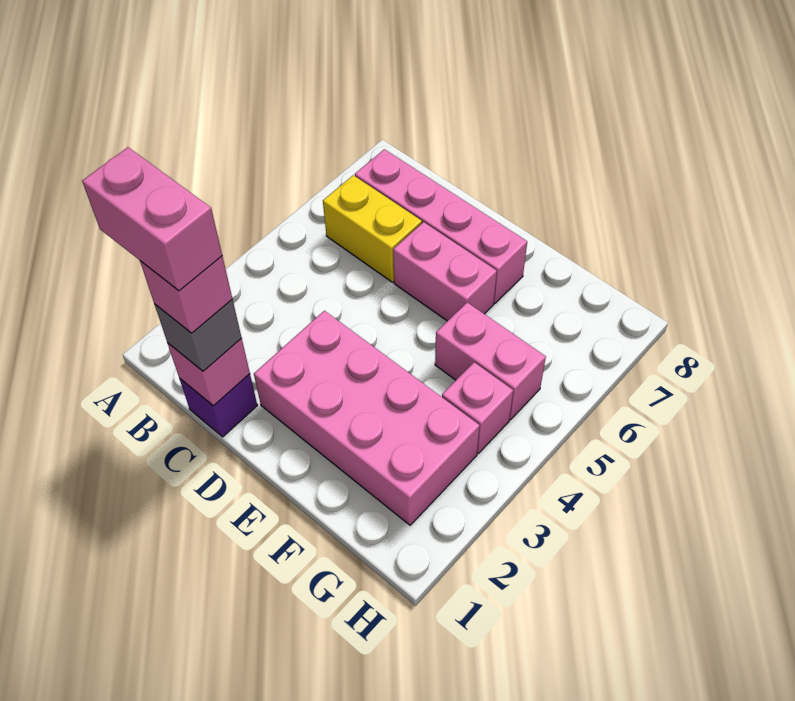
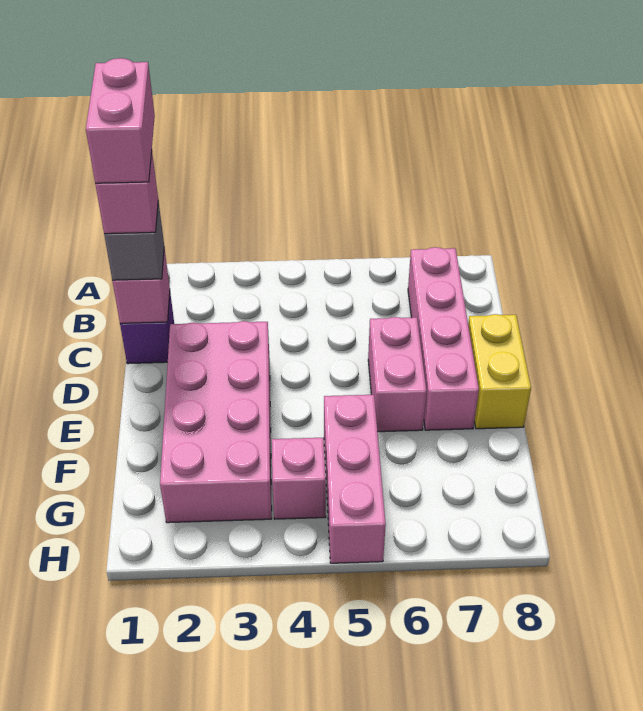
yellow brick B6:C6 level 1 -> yellow brick D8:E8 level 1
pink brick F5:G5 level 1 -> pink brick F5:H5 level 1

